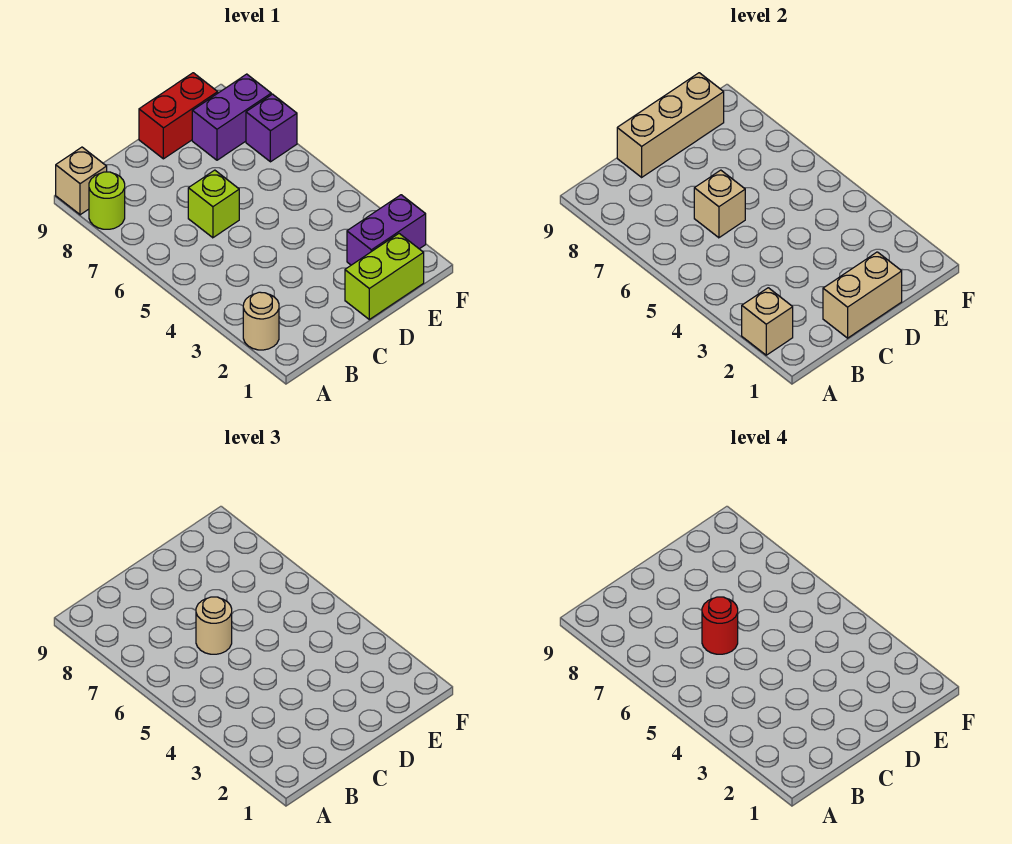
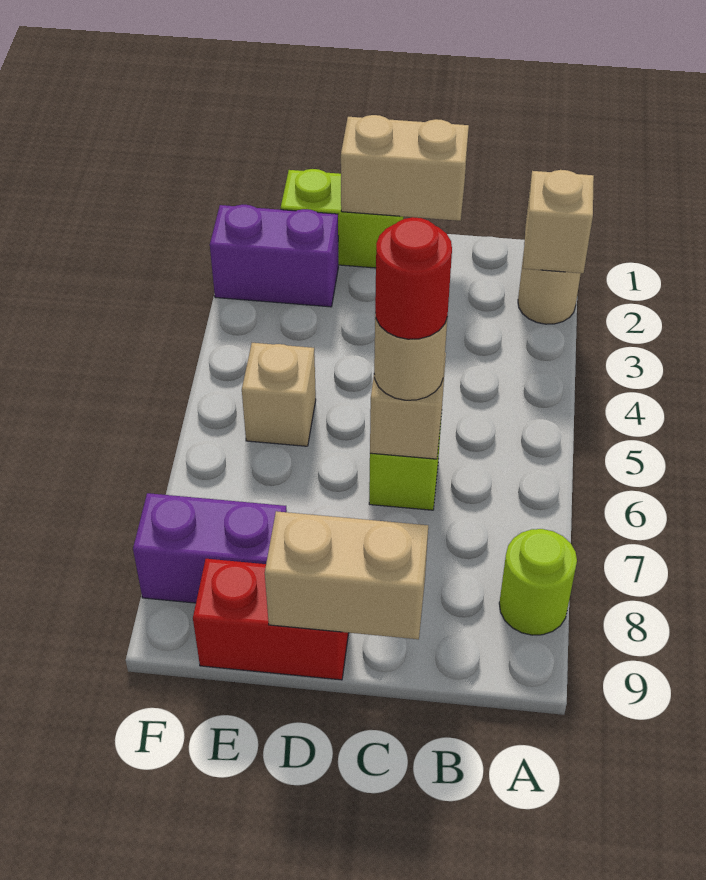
tan brick A9 level 1 -> tan brick E5 level 1
tan brick C9:E9 level 2 -> tan brick C9:D9 level 2
purple brick F7 level 1 -> none

